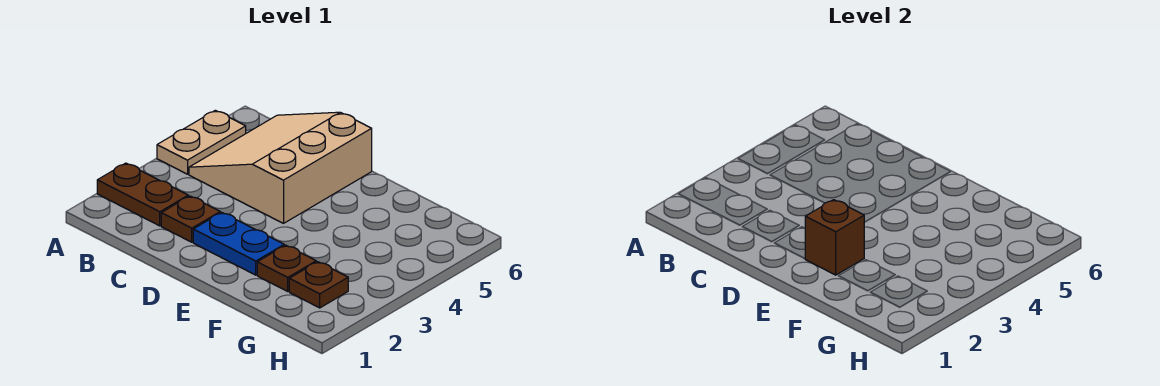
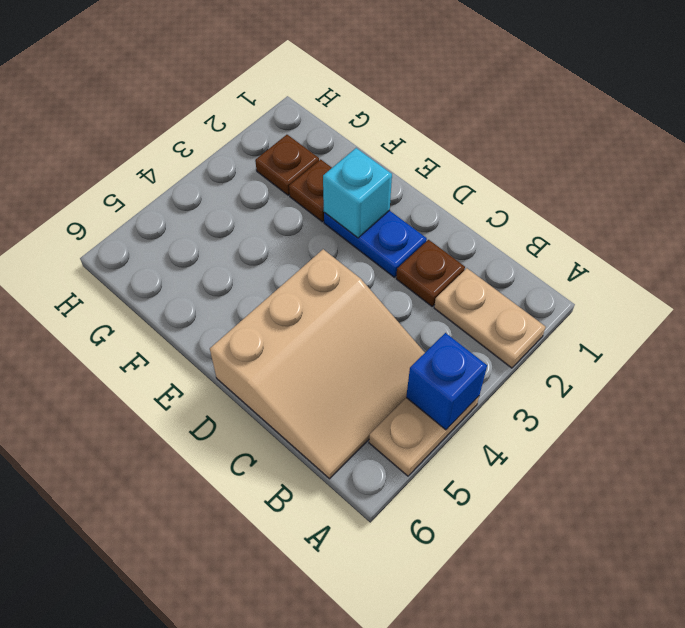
brown plate A2:B2 level 1 -> tan plate A2:B2 level 1
none -> blue brick A4 level 2
brown brick E2 level 2 -> cyan brick E2 level 2

